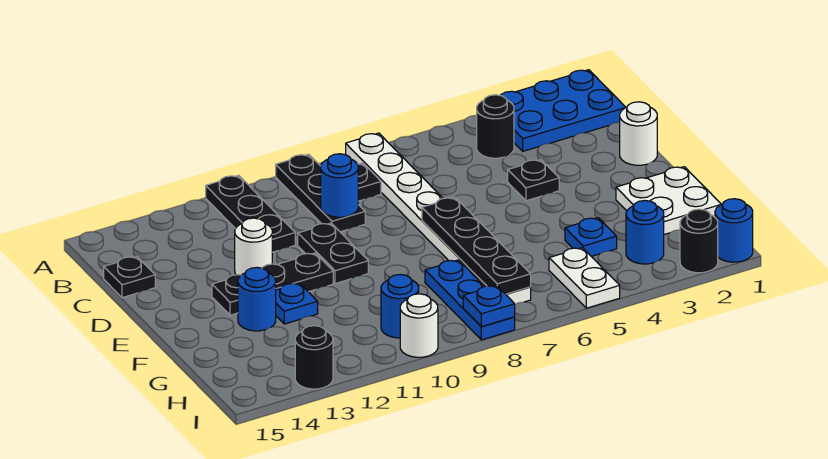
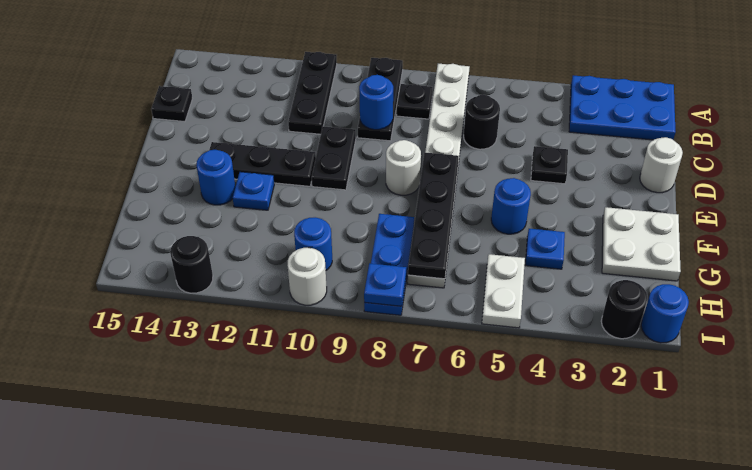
black round brick B4 level 1 -> black round brick C6 level 1
white round brick D12 level 1 -> white round brick E8 level 1
blue round brick H3 level 1 -> blue round brick F5 level 1

